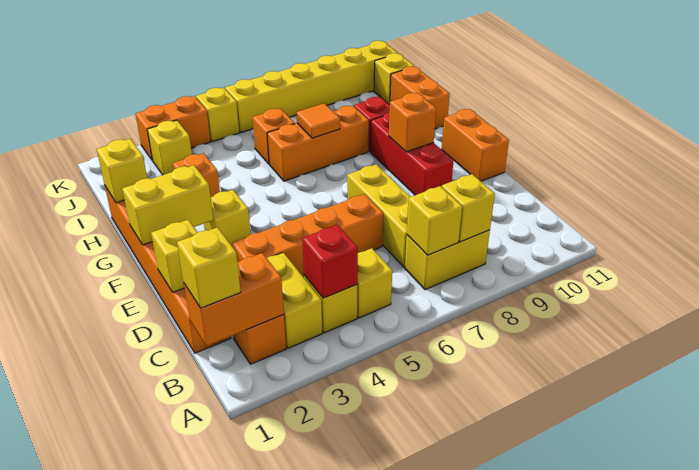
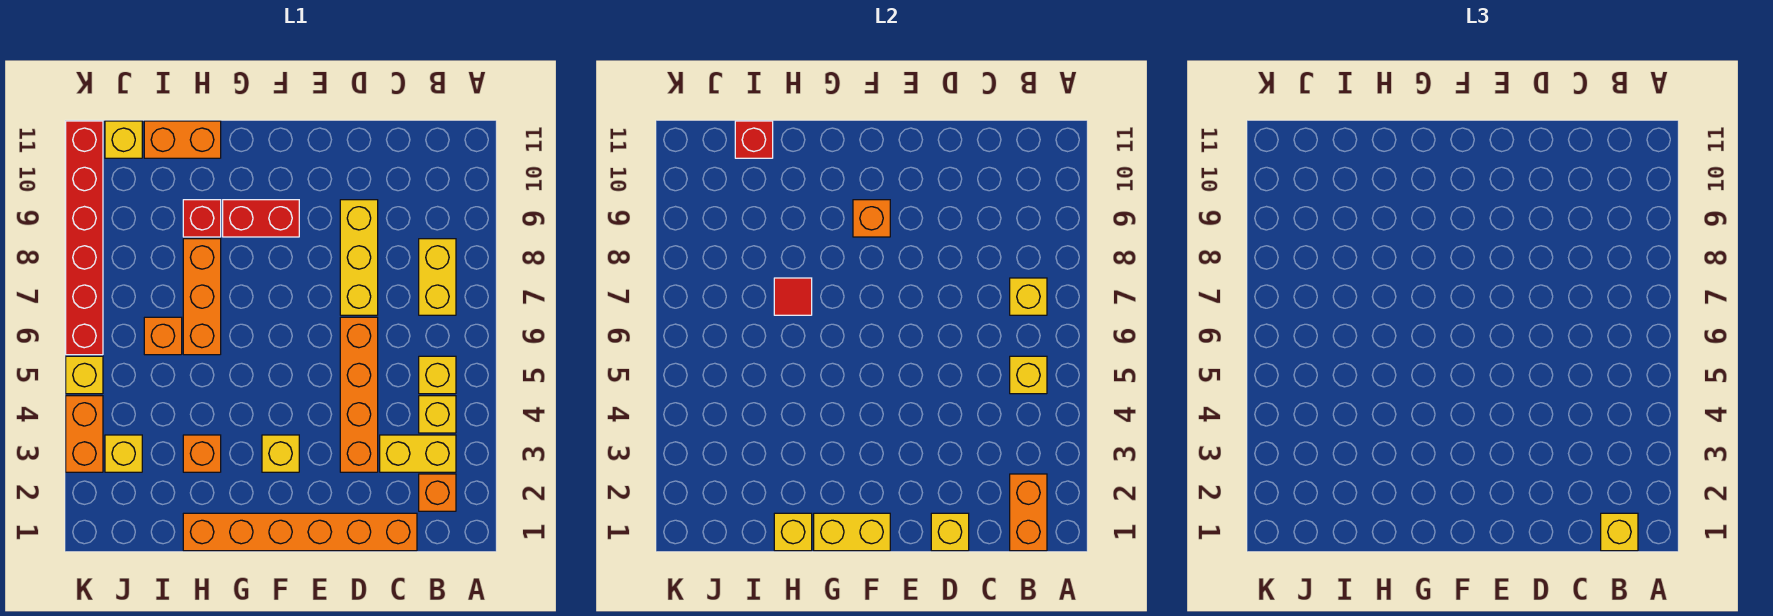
red brick B4 level 2 -> red brick I11 level 2
yellow brick B8 level 2 -> yellow brick B5 level 2
yellow brick C7:E7 level 1 -> yellow brick D7:D9 level 1
red brick E9:G9 level 1 -> red brick F9:G9 level 1
orange brick E11:F11 level 1 -> none
yellow brick F1:F2 level 2 -> yellow brick F1:G1 level 2
orange tile H7 level 2 -> red tile H7 level 2
yellow brick K6:K11 level 1 -> red brick K6:K11 level 1

